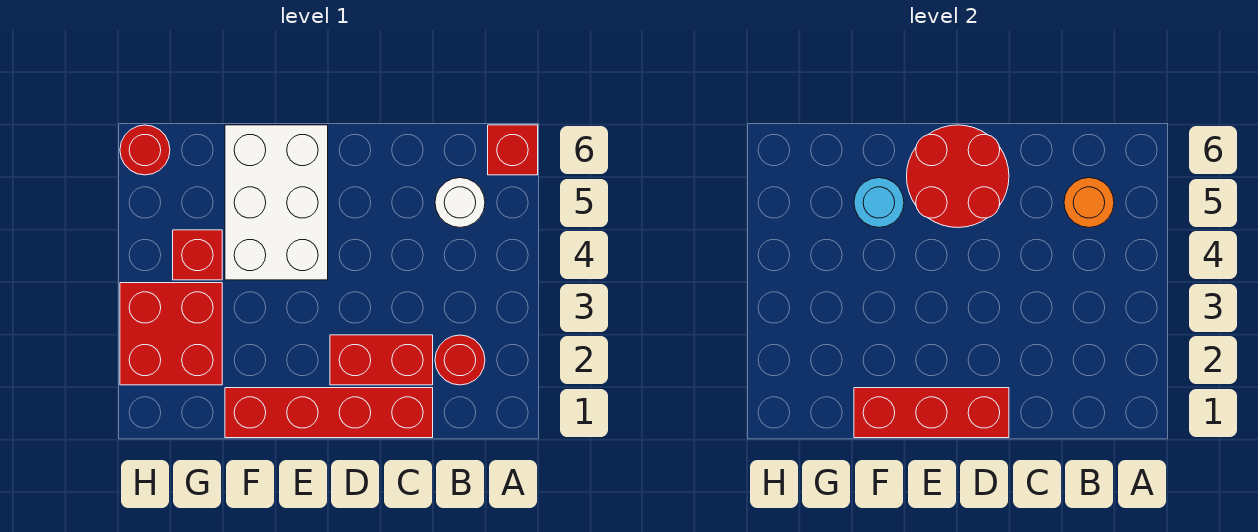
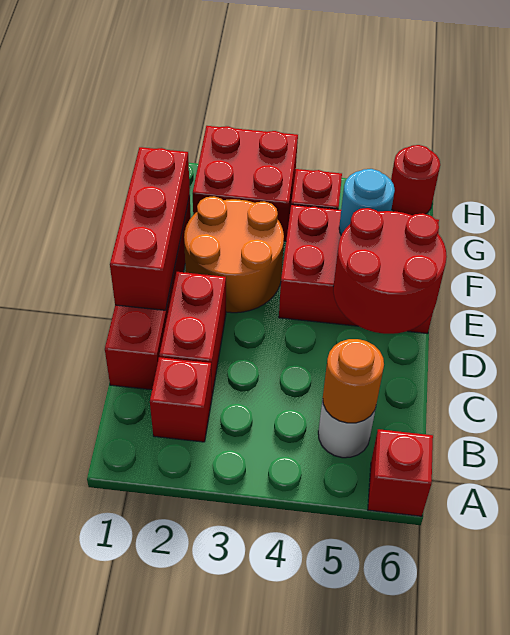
red round brick B2 level 1 -> red brick B2 level 1
none -> orange round brick E2:F3 level 1
white brick E4:F6 level 1 -> red brick E4:F6 level 1

